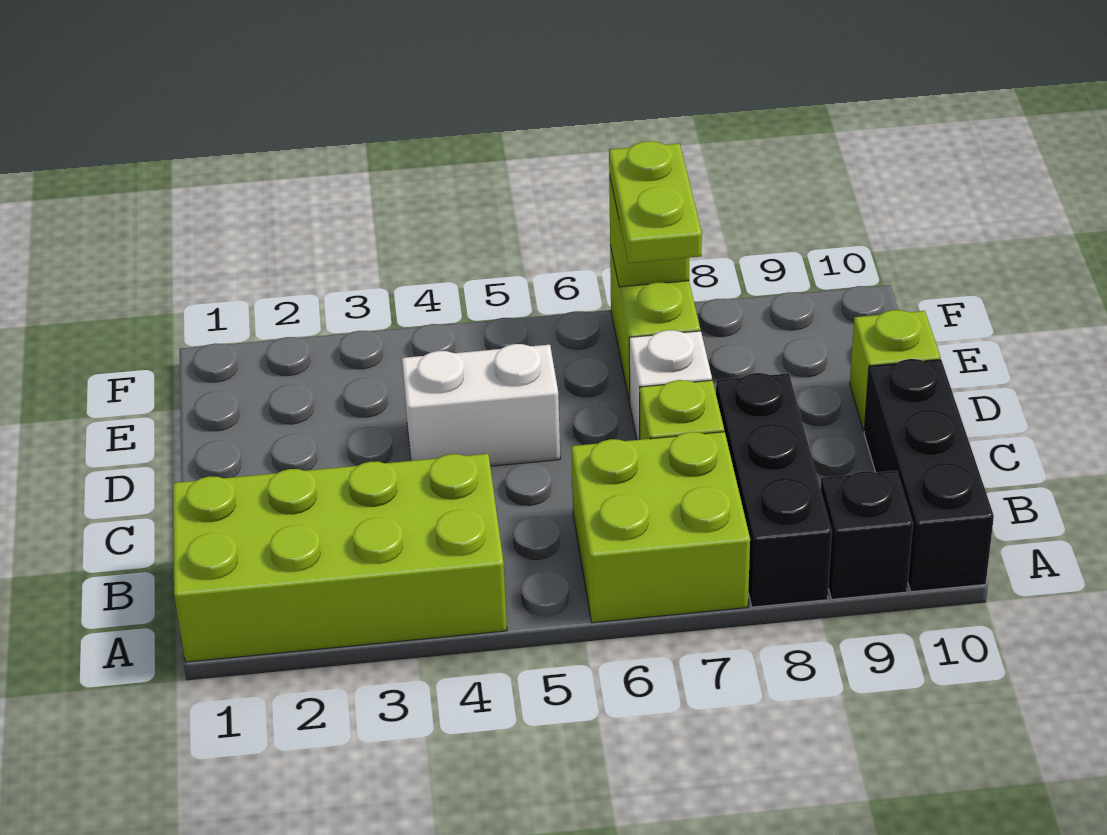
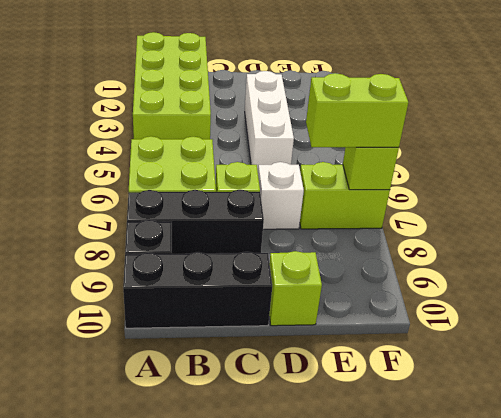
white brick D4:D5 level 1 -> white brick D3:D5 level 1
lime plate E7:F7 level 3 -> lime brick E7:F7 level 3

